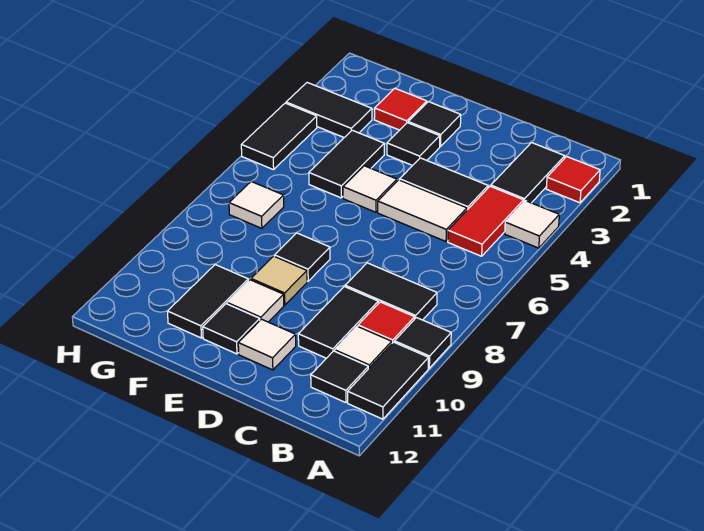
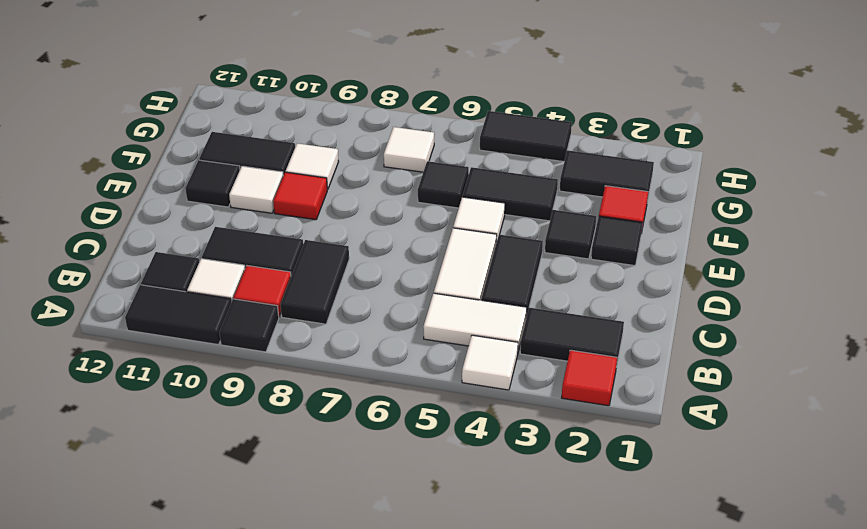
red tile B4:B5 level 1 -> white tile B4:B5 level 1
white tile D11 level 1 -> white tile F9 level 1
black tile E8 level 1 -> black tile F6 level 1
tan tile E9 level 1 -> red tile E9 level 1
black tile G3:H3 level 1 -> black tile G2:G3 level 1

